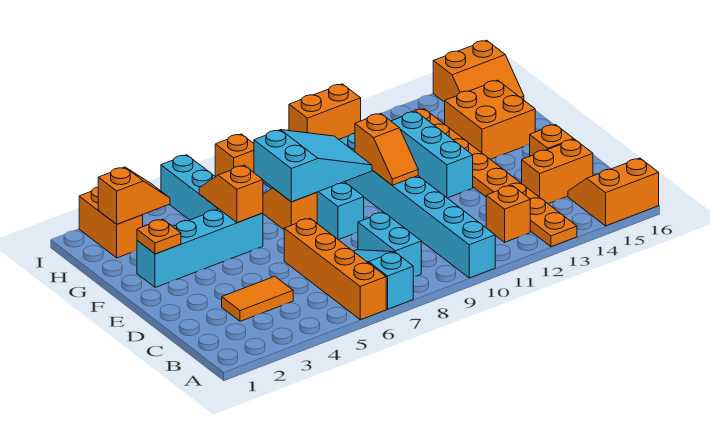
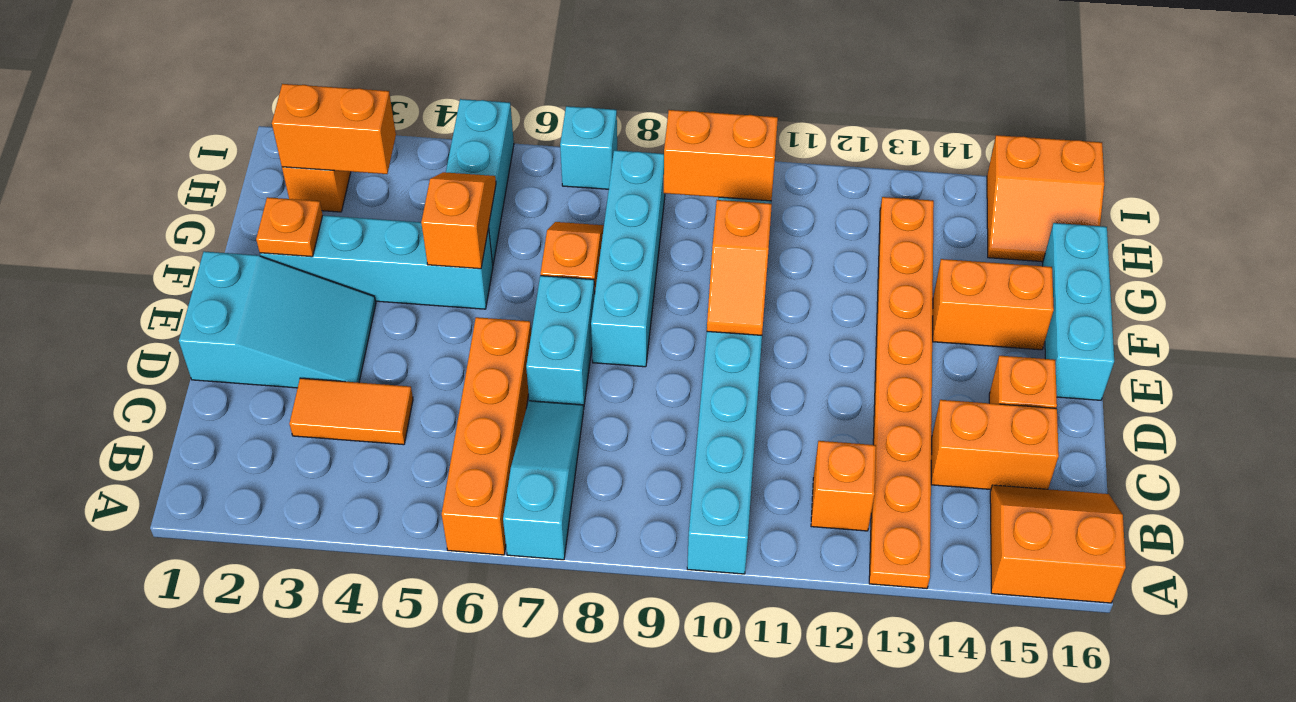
cyan brick B8:C8 level 1 -> cyan brick D7:E7 level 1
cyan brick E12:G12 level 1 -> cyan brick E16:G16 level 1
cyan slope F7:G9 level 2 top 7 -> cyan slope D1:E3 level 1 top 1
orange brick F14:G15 level 1 -> orange brick F14:F15 level 1
orange slope H2:H3 level 2 top 2 -> orange brick H2:H3 level 2
orange brick I7 level 1 -> cyan brick I7 level 1

